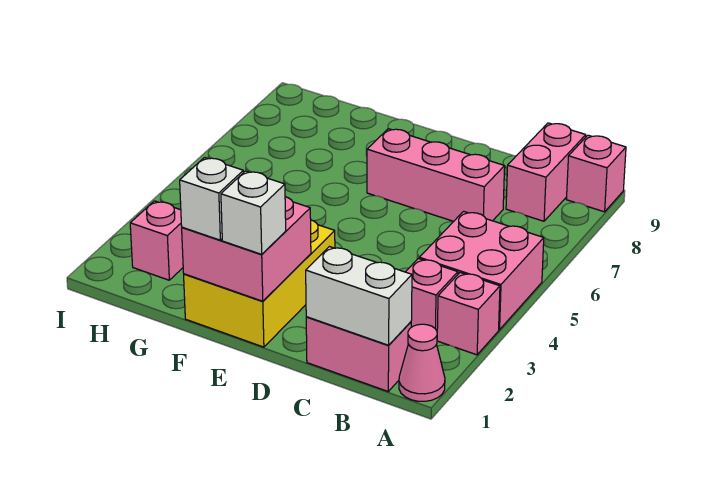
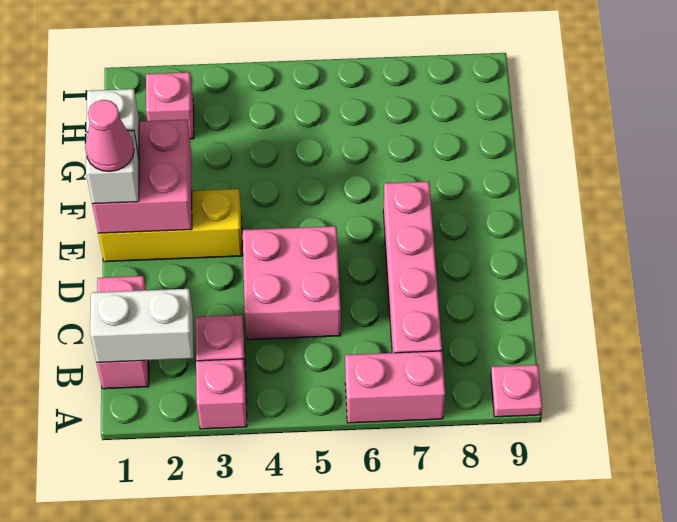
pink cone A1 level 1 -> pink cone E1 level 4
pink brick A4:B5 level 1 -> pink brick C4:D5 level 1
pink brick A9 level 1 -> pink plate A9 level 1
white brick B1:C1 level 2 -> white brick B1:B2 level 2
pink brick B8:B9 level 1 -> pink brick A6:A7 level 1
pink brick C7:E7 level 1 -> pink brick B7:E7 level 1
yellow brick E1:F3 level 1 -> yellow brick E1:E3 level 1

